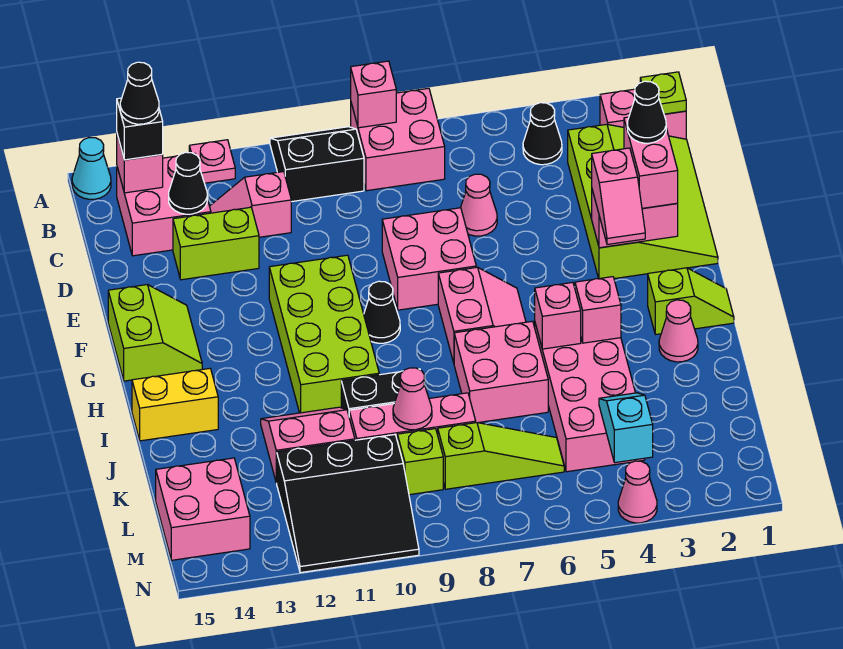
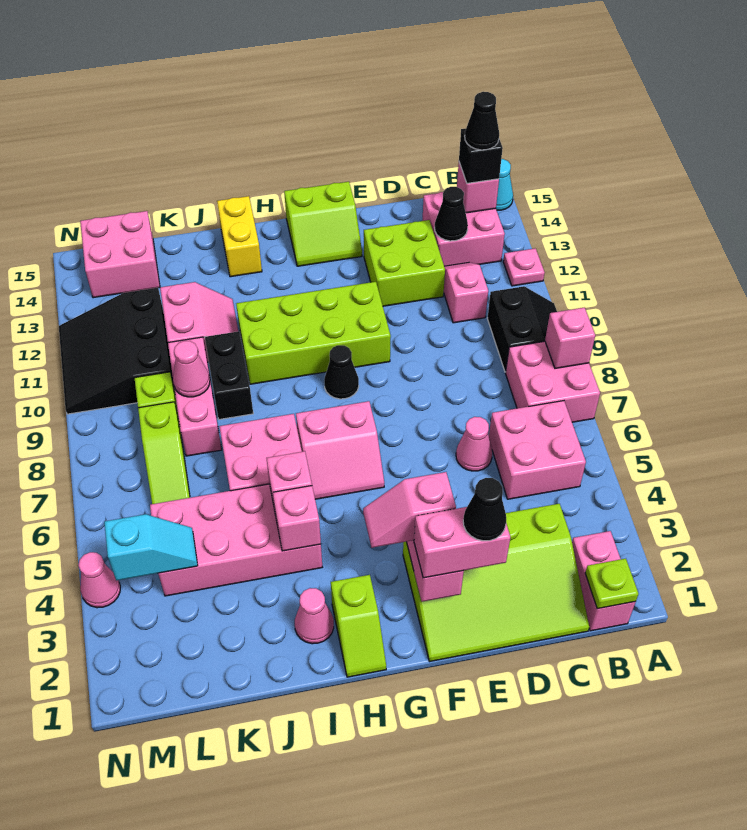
black cone B4 level 1 -> none
lime brick D12:D13 level 1 -> lime brick D12:E13 level 1
pink brick E7:F8 level 1 -> pink brick B5:C6 level 1

